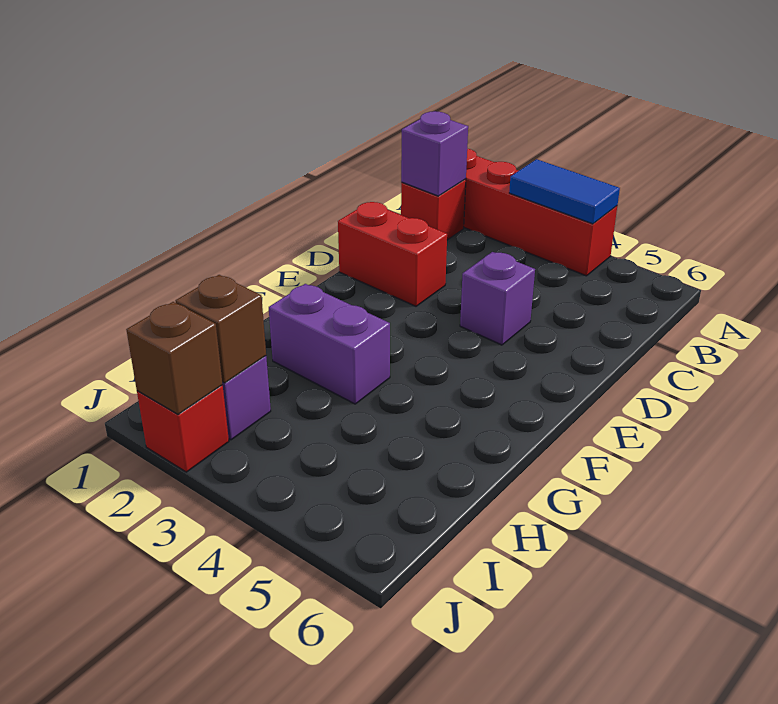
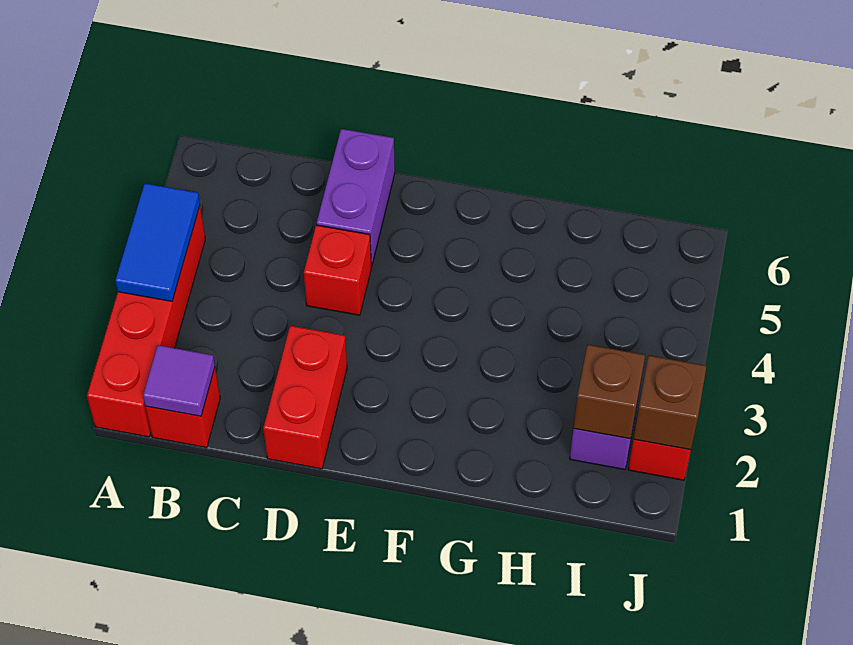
purple brick B1 level 2 -> purple tile B1 level 2
purple brick D4 level 1 -> red brick D4 level 1
purple brick G2:G3 level 1 -> purple brick D5:D6 level 1

